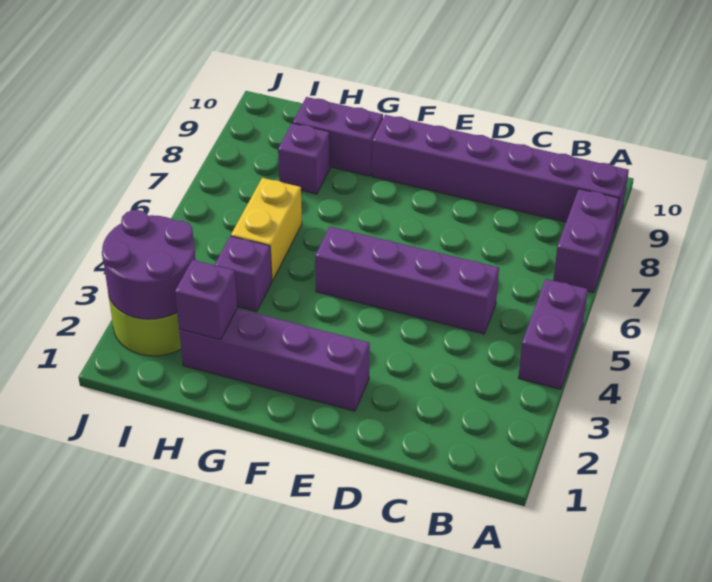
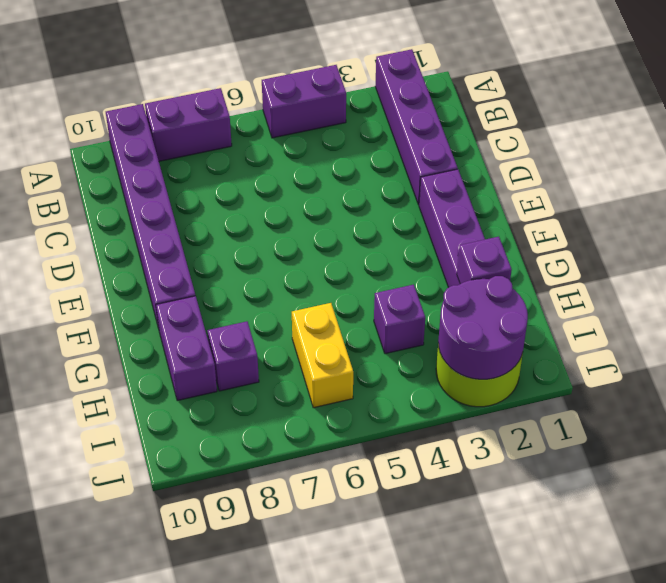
purple brick C5:F5 level 1 -> purple brick A2:D2 level 1
yellow brick H5:H6 level 1 -> yellow brick H6:I6 level 1

